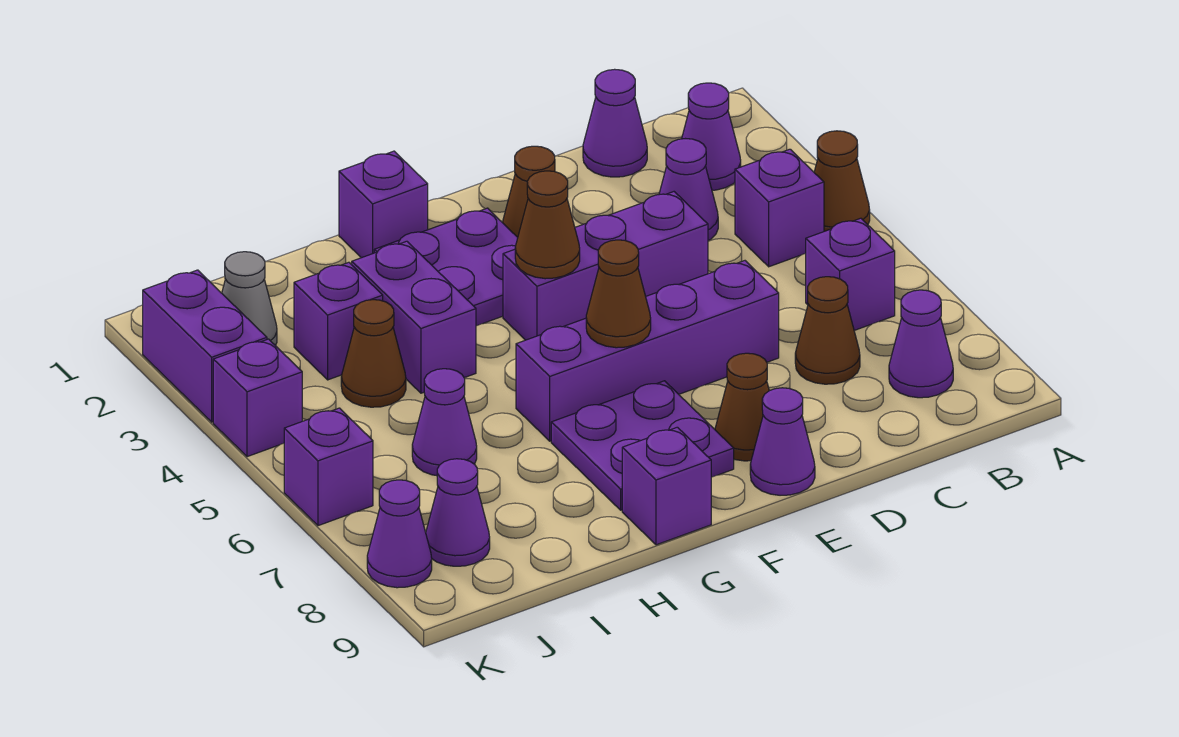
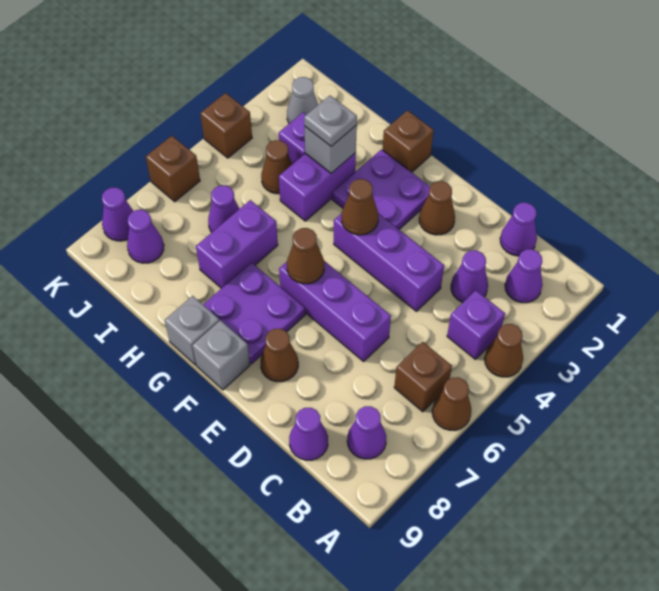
purple brick B6 level 1 -> brown brick B6 level 1
brown cone C7 level 1 -> brown cone A6 level 1
purple brick D6:G6 level 1 -> purple brick D6:F6 level 1
purple cone E9 level 1 -> purple cone C9 level 1
none -> grey brick F9 level 1
purple brick G1 level 1 -> brown brick G1 level 1
purple brick G9 level 1 -> grey brick G9 level 1
none -> grey brick H3 level 2
none -> grey plate H3 level 3
purple brick K2:K3 level 1 -> purple brick H6:H7 level 1
purple brick K4 level 1 -> brown brick K4 level 1
purple brick K6 level 1 -> brown brick K6 level 1

